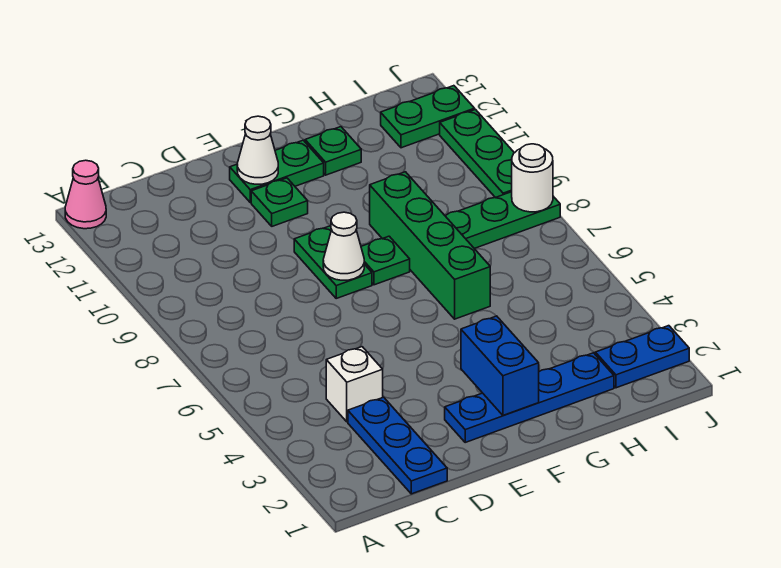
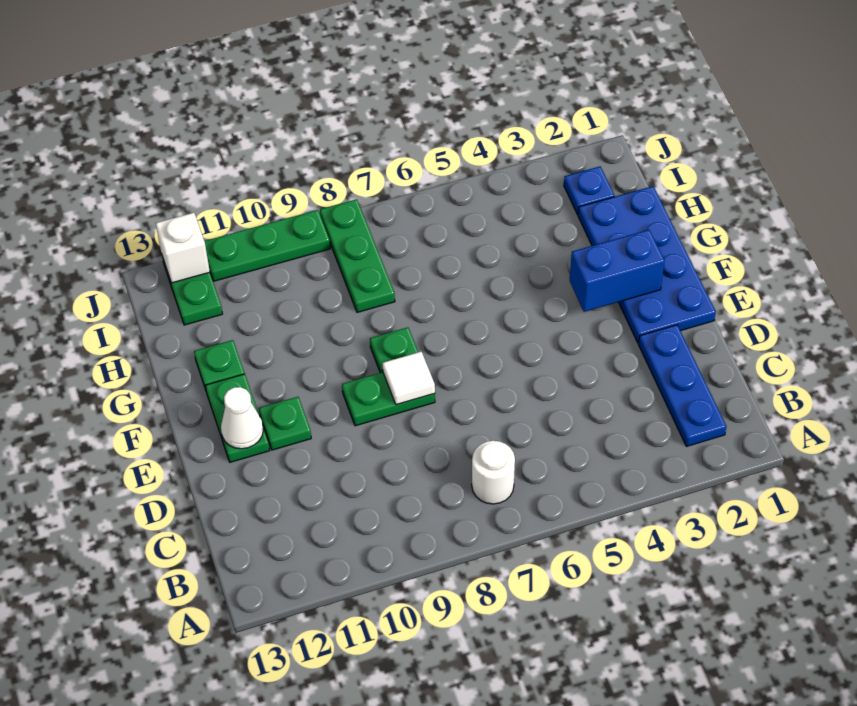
pink cone A13 level 1 -> none
blue plate C1:C3 level 1 -> blue plate B2:D2 level 1
white brick C4 level 1 -> white brick J12 level 2
blue plate E2:H2 level 1 -> blue plate E1:H2 level 1
white cone E8 level 2 -> white tile E8 level 2
green brick G6:G9 level 1 -> none
blue plate I2:J2 level 1 -> blue plate I2 level 1
white round brick J8 level 2 -> white round brick B7 level 1

